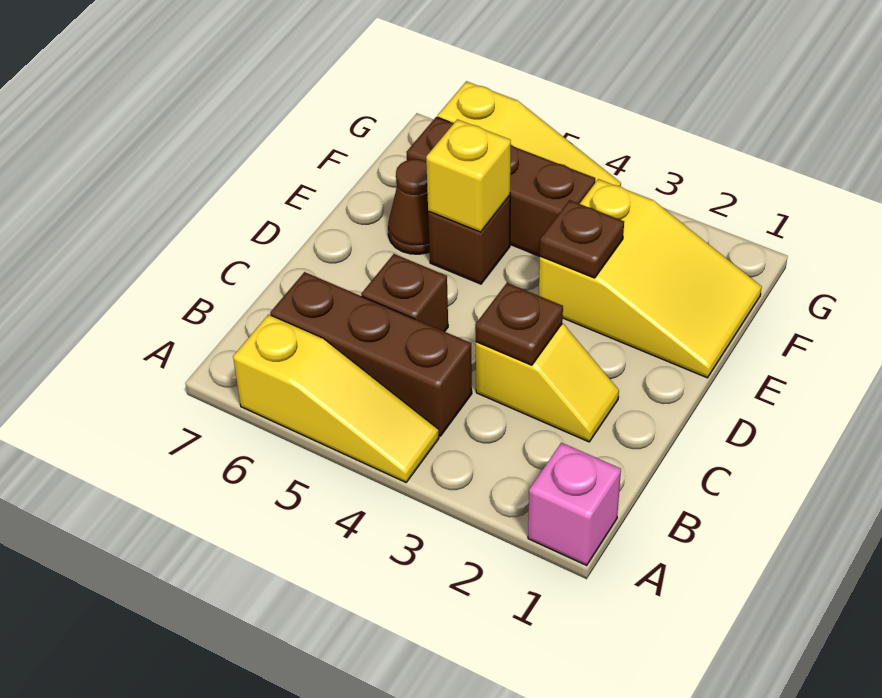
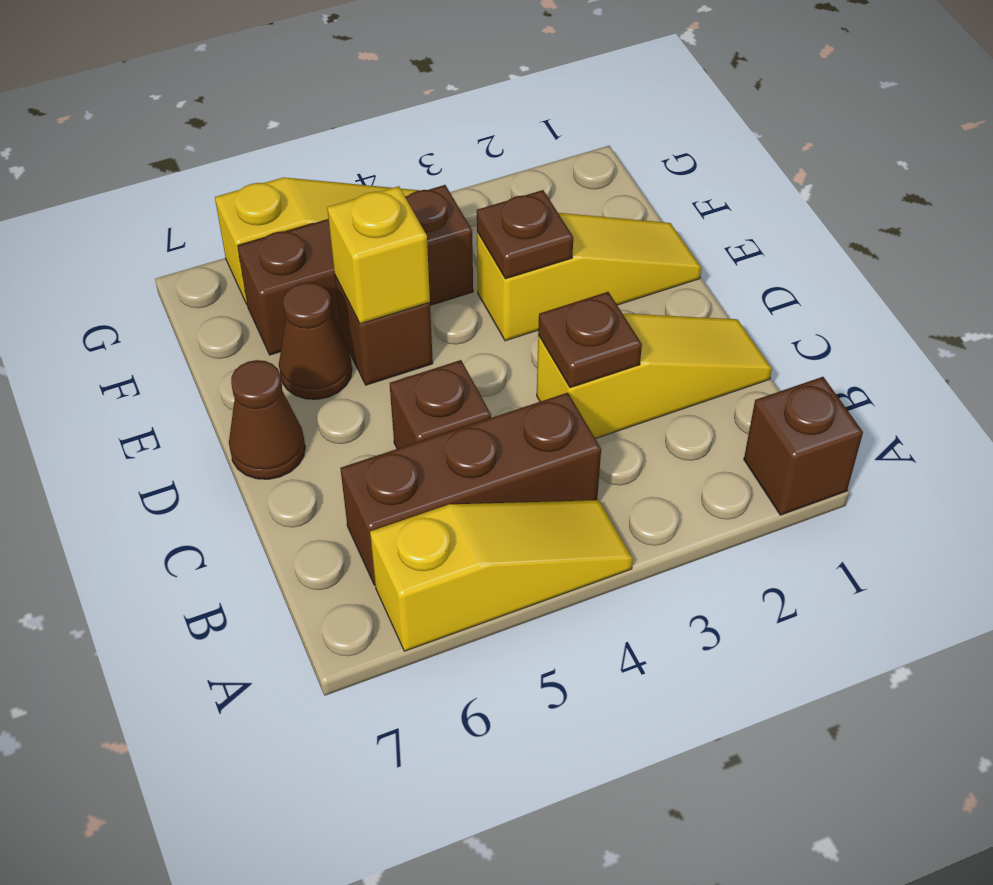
pink brick A1 level 1 -> brown brick A1 level 1
yellow slope C2:C3 level 1 top 3 -> yellow slope C1:C3 level 1 top 3
none -> brown cone D7 level 1
yellow slope E1:F3 level 1 top 3 -> yellow slope E1:E3 level 1 top 3

